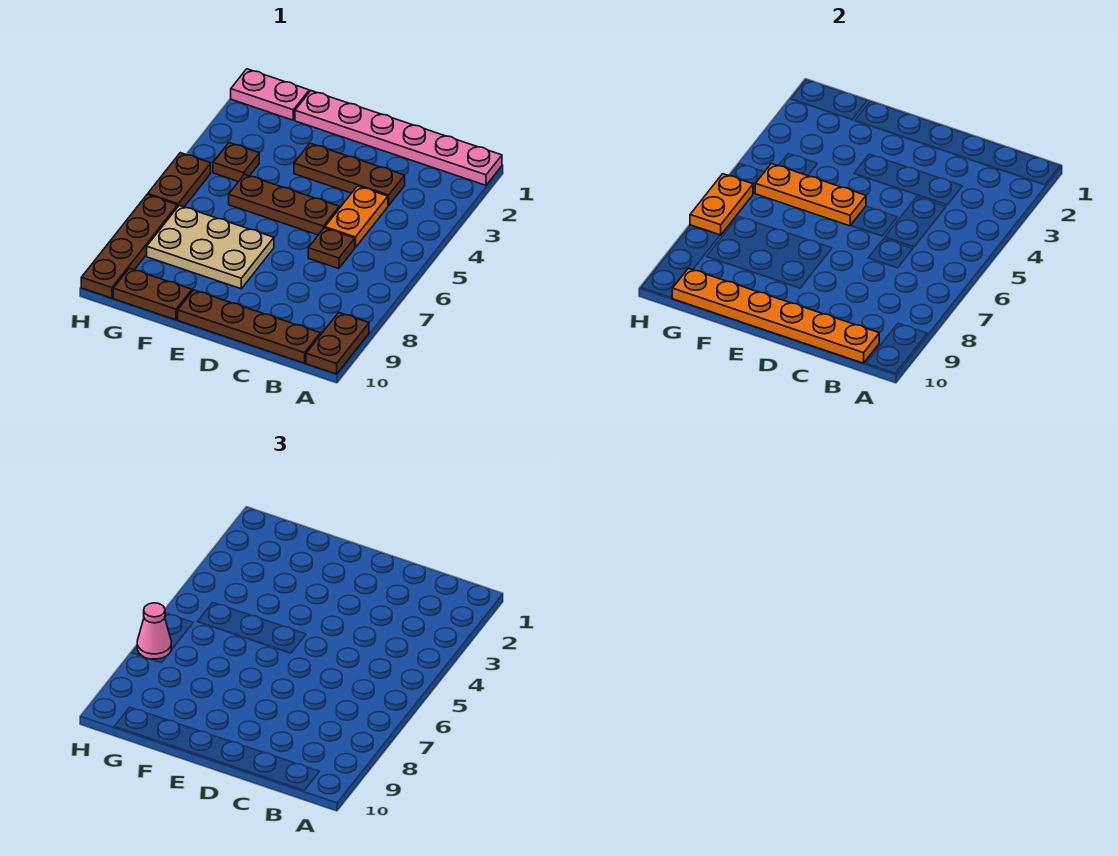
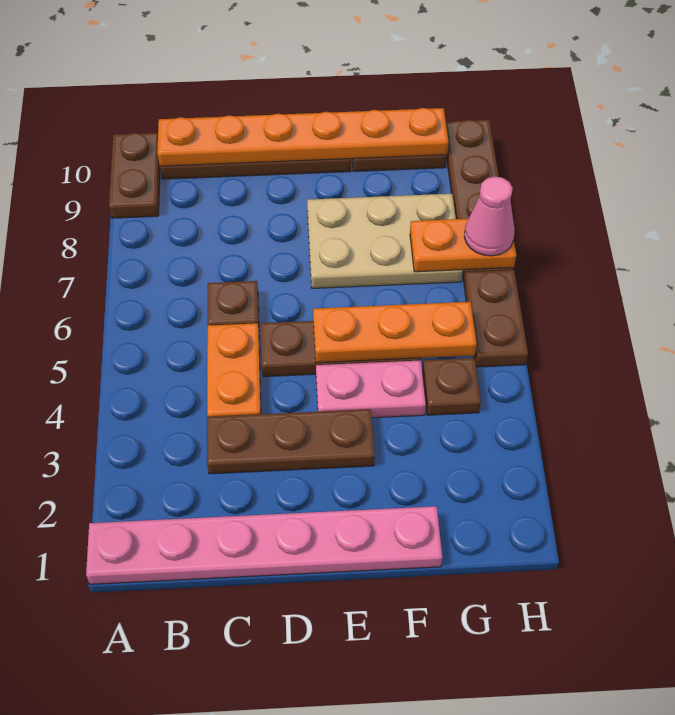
pink plate G1:H1 level 1 -> pink plate E4:F4 level 1
orange plate H6:H7 level 2 -> orange plate G7:H7 level 2

